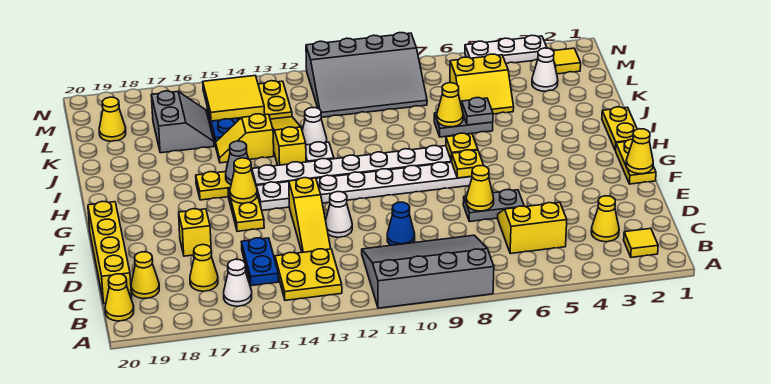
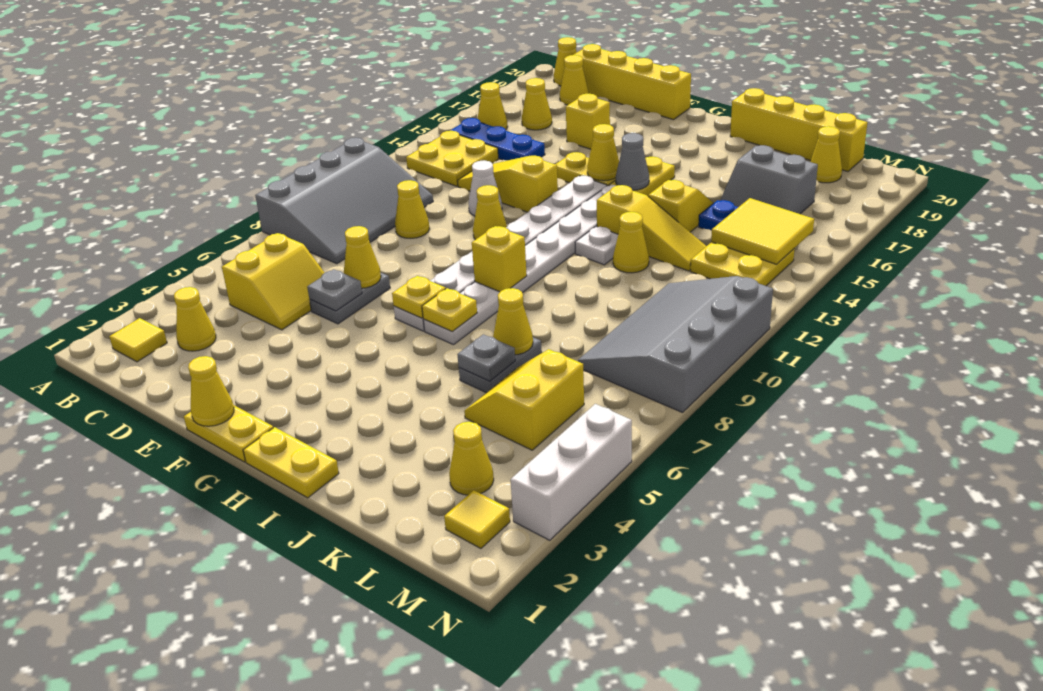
white cone B16 level 1 -> yellow cone B16 level 1
blue plate C15:D15 level 1 -> blue plate B15:D15 level 1
blue cone D10 level 1 -> yellow cone D10 level 1
none -> grey plate E6 level 2
none -> yellow cone F11 level 1
none -> yellow brick H9 level 2
none -> yellow brick I20:L20 level 1
white cone J12 level 1 -> yellow cone J12 level 1
white cone L3 level 1 -> yellow cone L3 level 1
white plate N3:N5 level 1 -> white brick N3:N5 level 1

